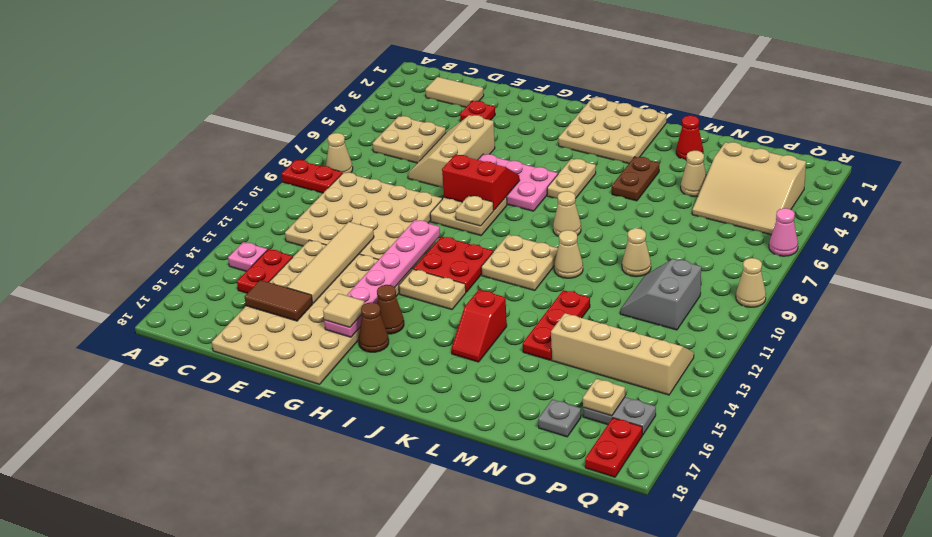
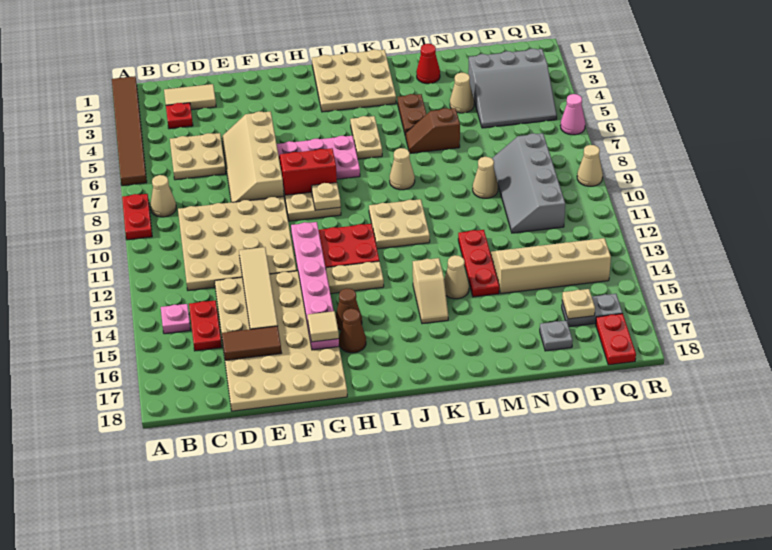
none -> brown tile A1:A6 level 1
red plate A9:B9 level 1 -> red plate A8:A9 level 1
red plate E3 level 1 -> red plate C3 level 1
tan slope E5:F7 level 1 top F -> tan slope E5:F8 level 1 top F
red slope K14:K15 level 1 top 14 -> tan slope K14:K15 level 1 top 14
none -> brown slope L6:M6 level 1 top M
tan cone L10 level 1 -> tan cone L14 level 1
tan slope O3:Q5 level 1 top 3 -> grey slope O3:Q5 level 1 top 3
grey slope O10:P11 level 1 top P -> grey slope O8:P11 level 1 top P

